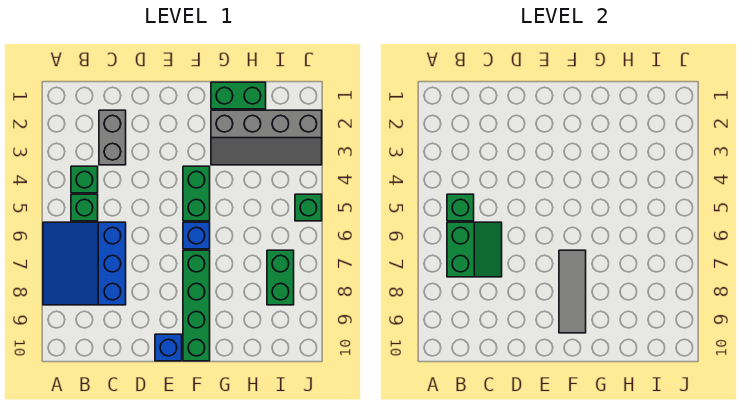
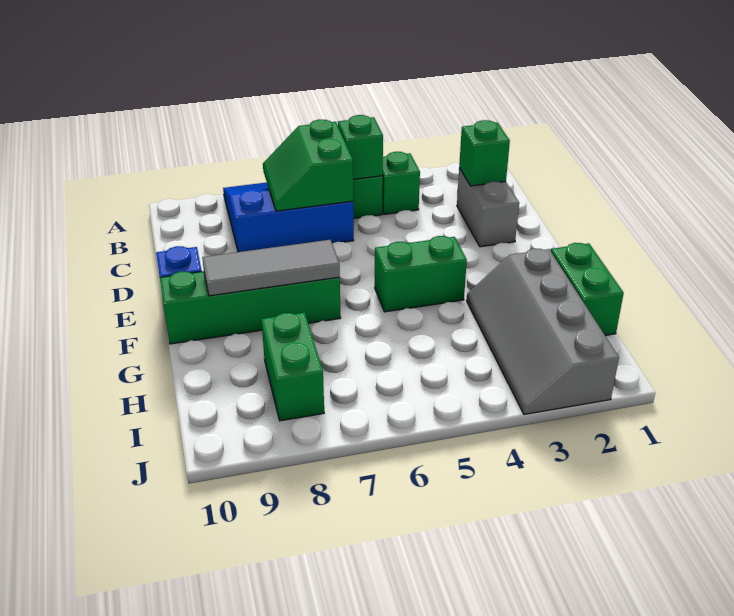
green slope B6:C7 level 2 top B -> green slope B6:C7 level 2 top 6
grey brick C2:C3 level 1 -> grey brick C2:D2 level 1
blue brick F6 level 1 -> none
green brick I7:I8 level 1 -> green brick H8:I8 level 1
green brick J5 level 1 -> green brick C2 level 2

